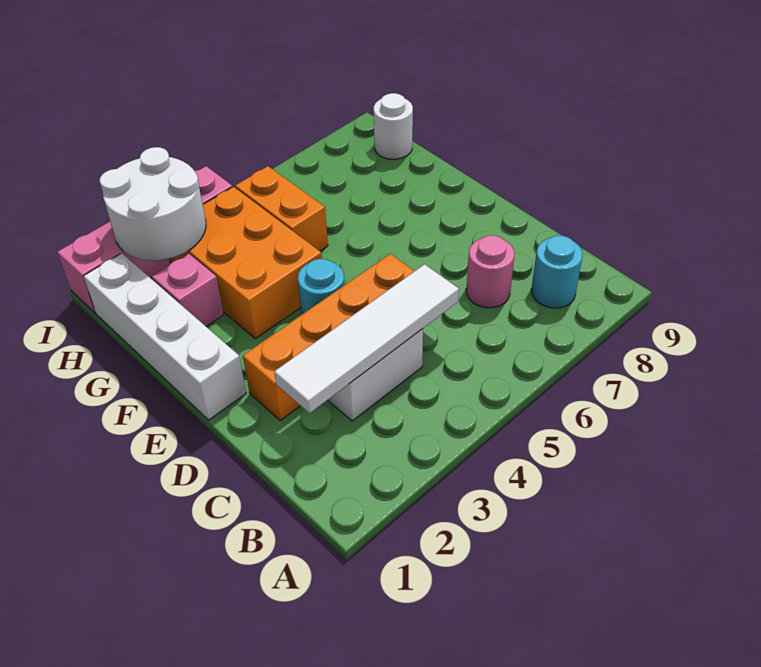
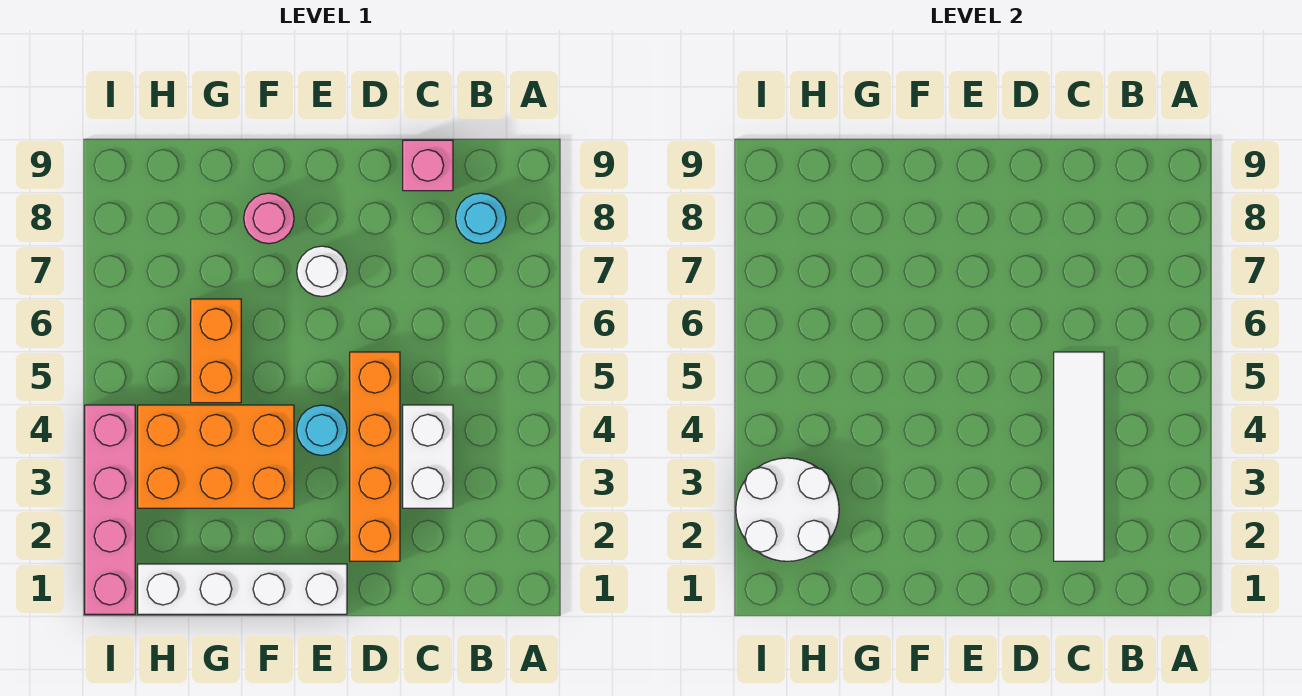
pink round brick C7 level 1 -> pink round brick F8 level 1
pink brick G2 level 1 -> pink brick C9 level 1
orange brick G5:H5 level 1 -> orange brick G5:G6 level 1
white round brick H9 level 1 -> white round brick E7 level 1

